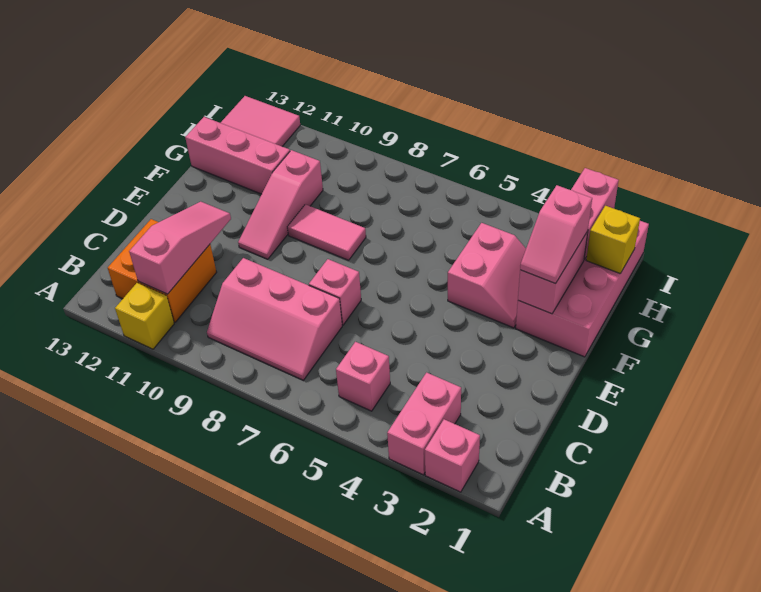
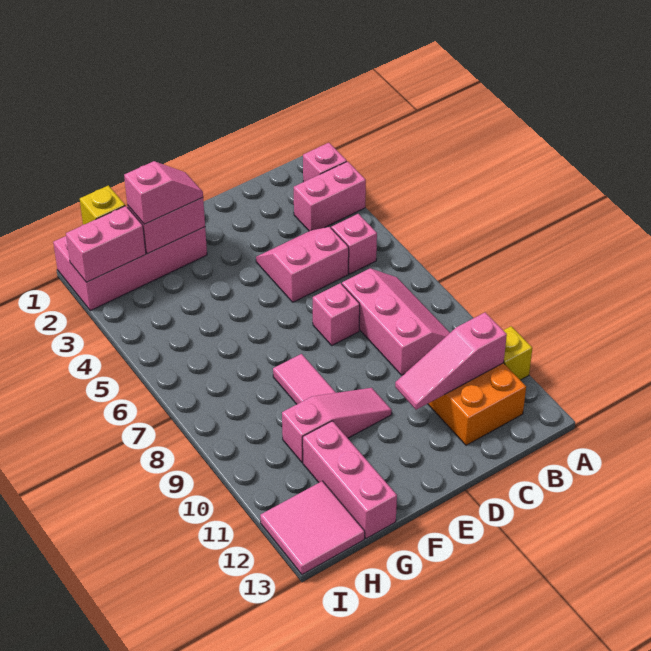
pink slope F3:G4 level 1 top 4 -> pink slope C4:D5 level 1 top 5

